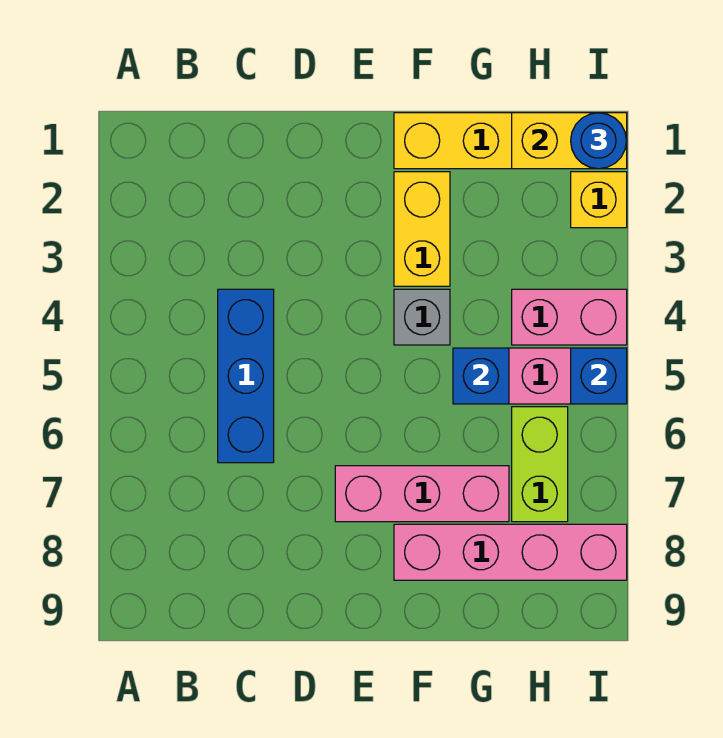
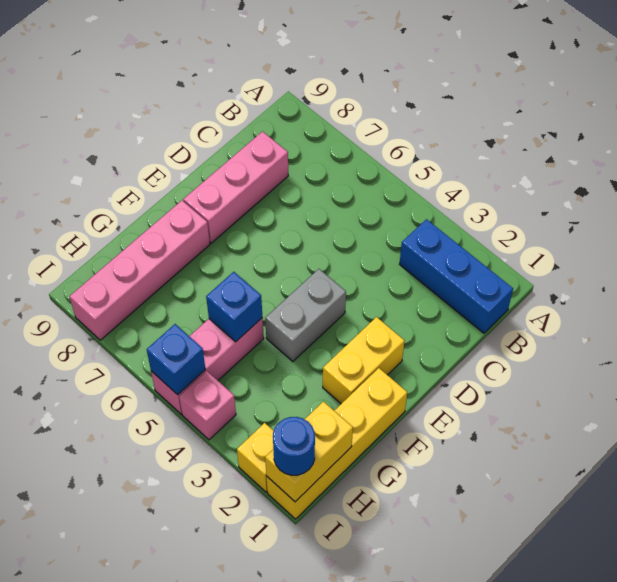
blue brick C4:C6 level 1 -> blue brick B1:B3 level 1
pink brick E7:G7 level 1 -> pink brick C8:E8 level 1
yellow brick F2:F3 level 1 -> yellow brick E2:F2 level 1
grey brick F4 level 1 -> grey brick E4:F4 level 1
pink brick H4:I4 level 1 -> pink brick I4 level 1
lime brick H6:H7 level 1 -> none

